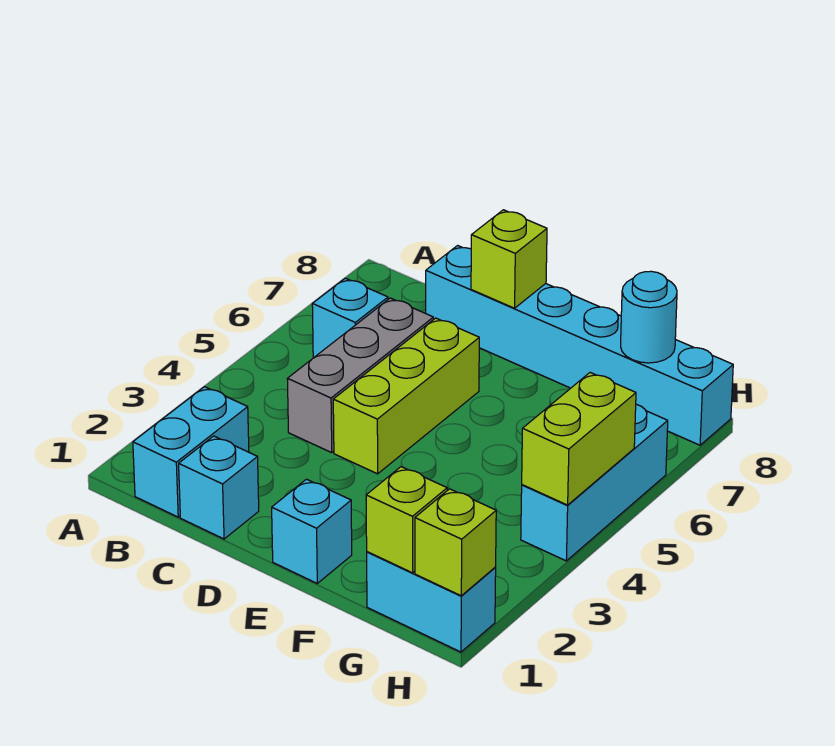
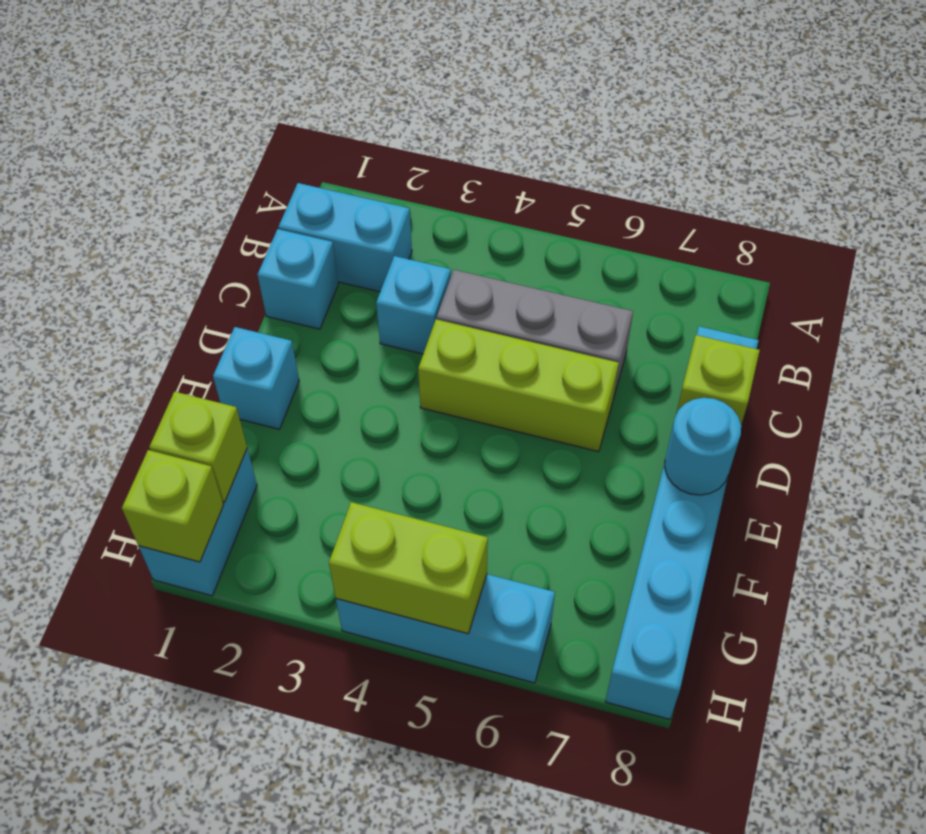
cyan brick B6 level 1 -> cyan brick C3 level 1
cyan round brick G8 level 2 -> cyan round brick E8 level 2

